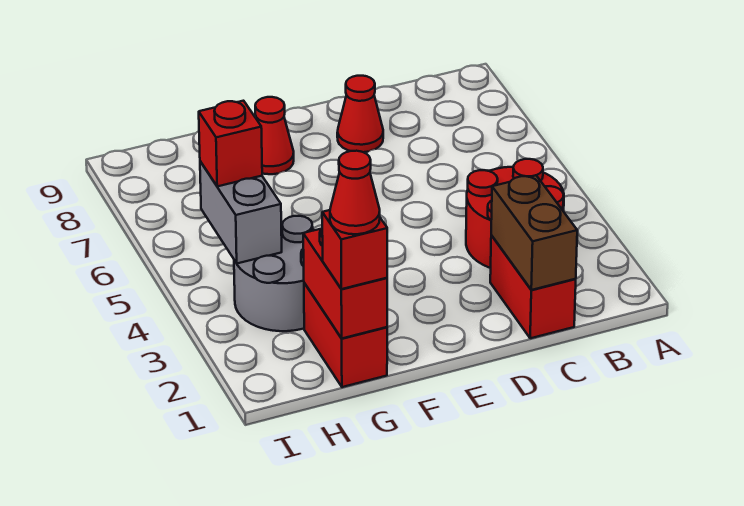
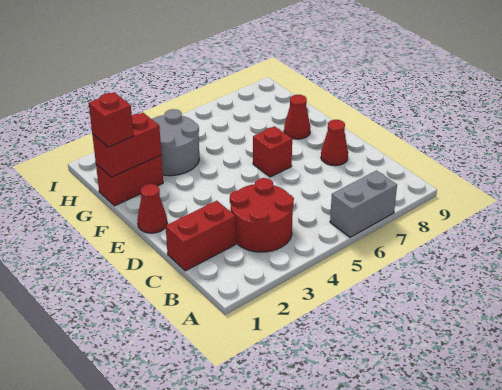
brown brick C1:C2 level 2 -> none
red cone G1 level 4 -> red cone E1 level 1
grey brick H4:H5 level 2 -> grey brick A6:A7 level 1
red brick H5 level 3 -> red brick E6 level 1

